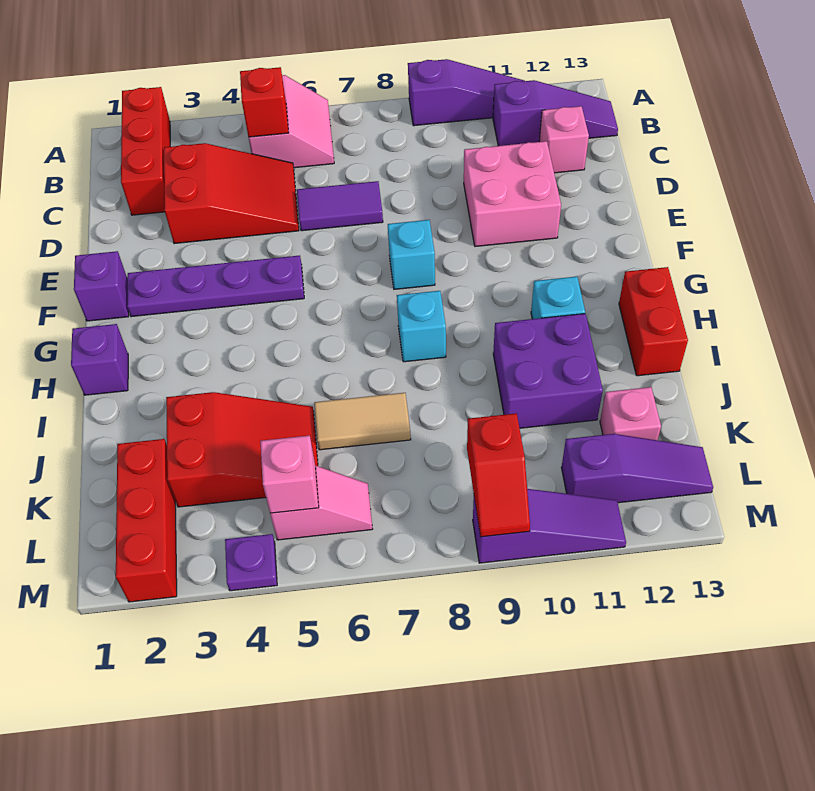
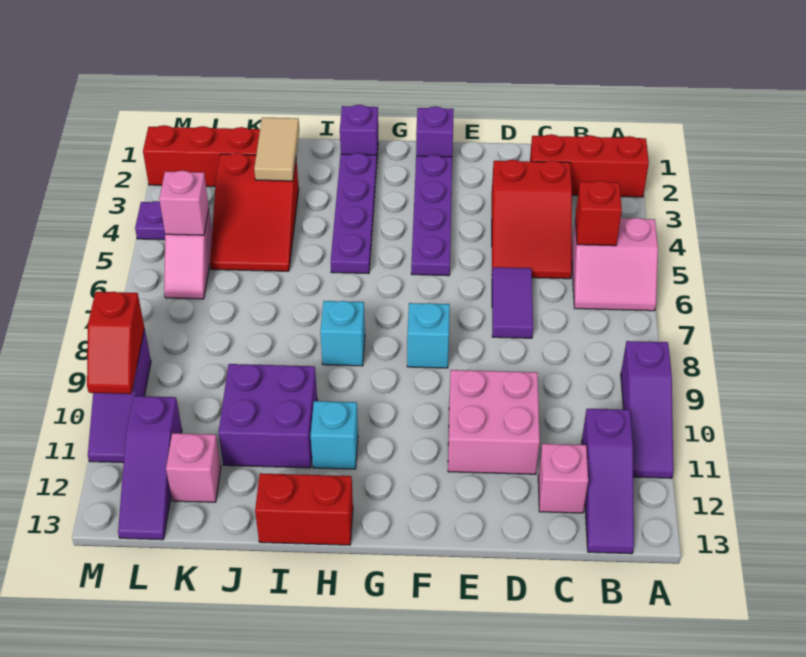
none -> purple plate H2:H5 level 1
tan tile J6:J7 level 1 -> tan tile J2:J3 level 2
red slope L9:M9 level 2 top L -> red slope M9:M10 level 2 top 9

